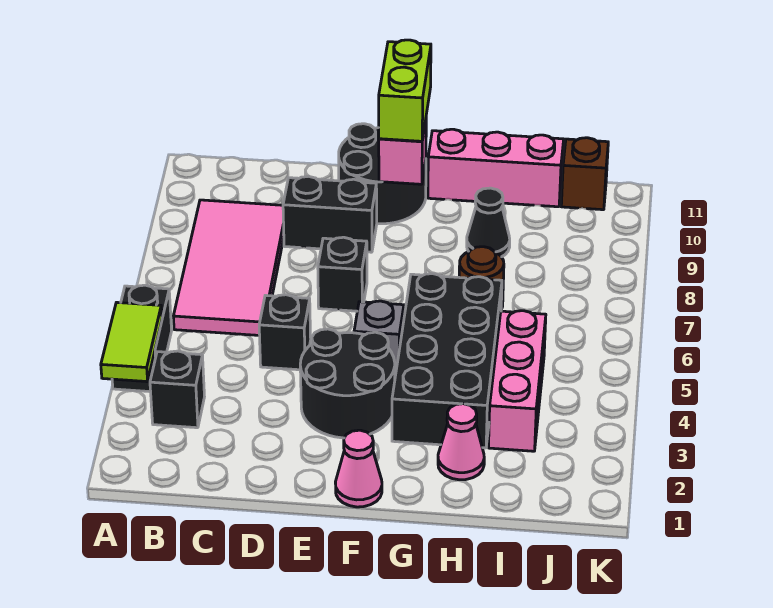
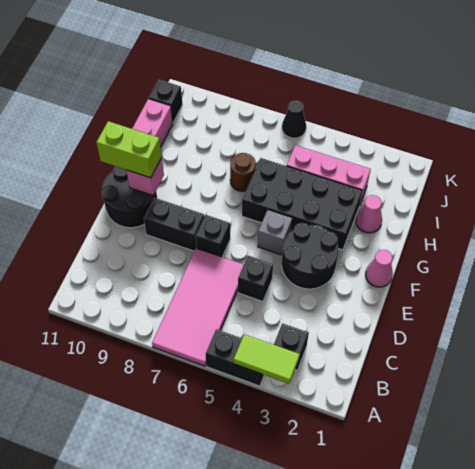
pink tile B6:C9 level 1 -> pink tile A6:D7 level 1
black brick D9:E9 level 1 -> black brick E8:E9 level 1
black cone H9 level 1 -> black cone K6 level 1
brown brick J11 level 1 -> black brick J11 level 1

